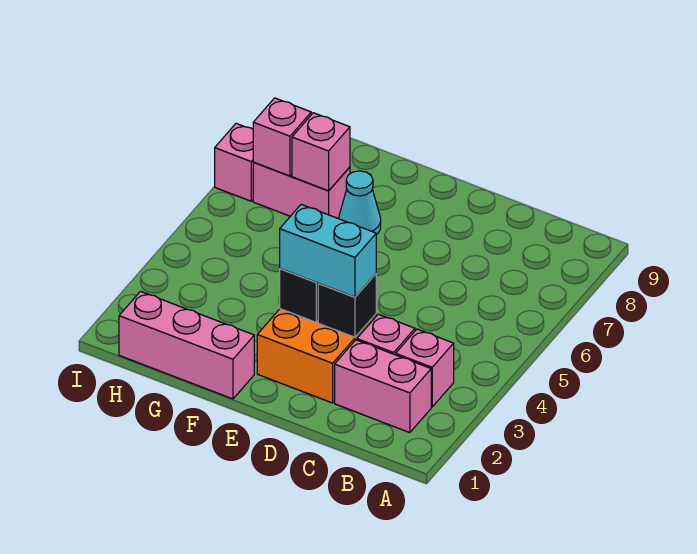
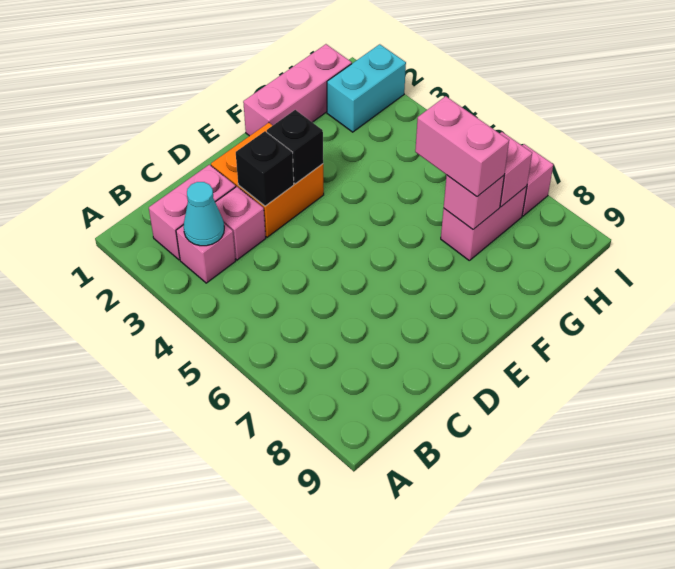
cyan brick D3:E3 level 3 -> cyan brick H2:I2 level 1
cyan cone F7 level 1 -> cyan cone B3 level 2
none -> pink brick G6:G7 level 3

